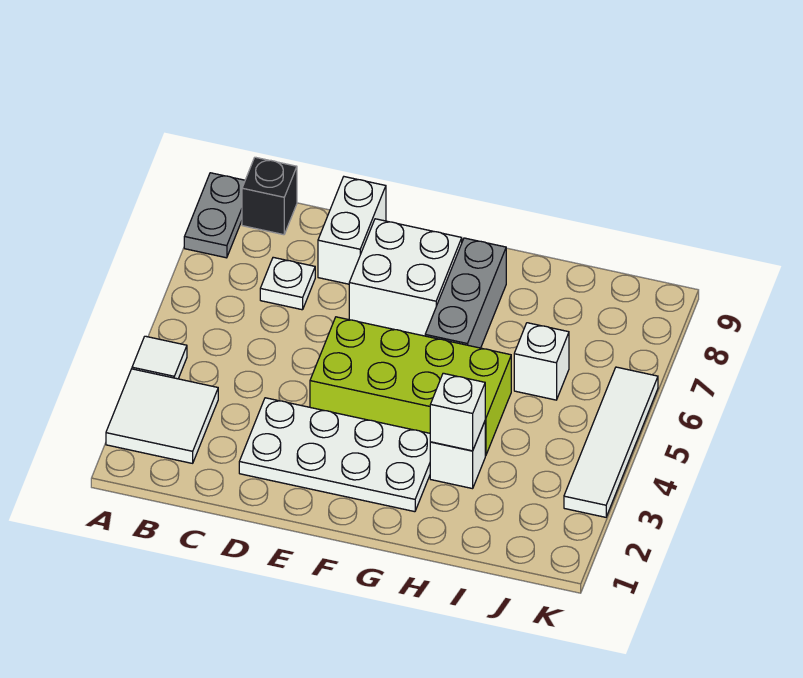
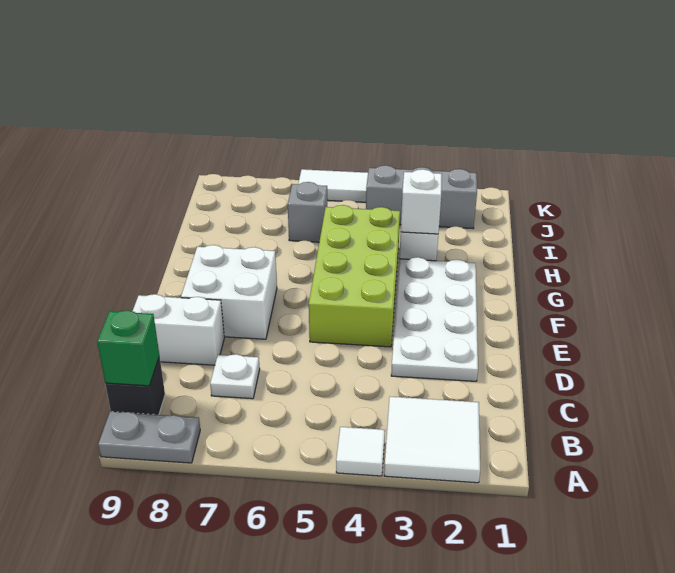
none -> green brick B9 level 2
grey brick G6:G8 level 1 -> grey brick J2:J4 level 1
white brick I6 level 1 -> grey brick I6 level 1

